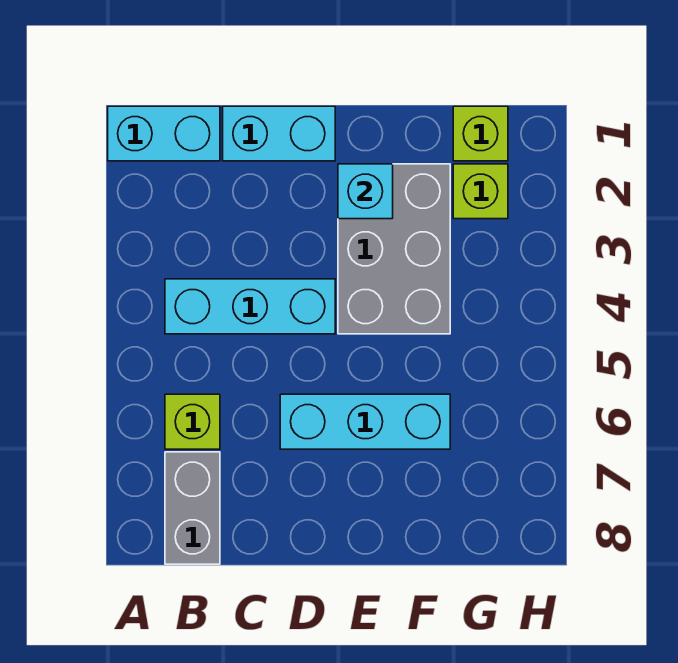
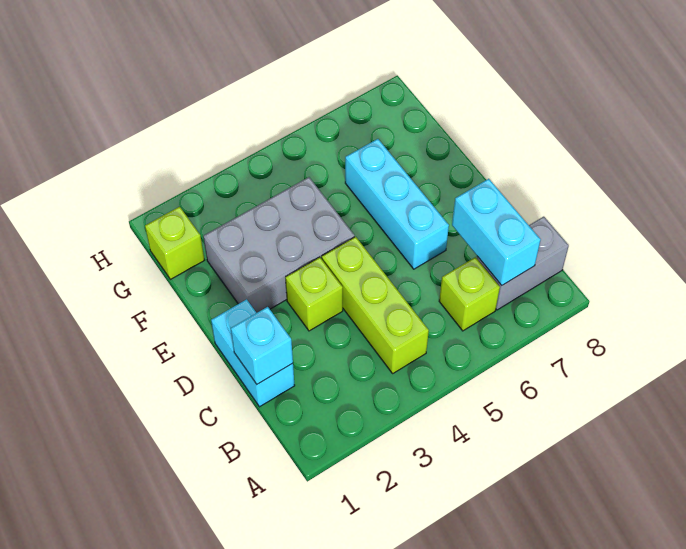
cyan brick A1:B1 level 1 -> cyan brick B7:C7 level 2
cyan brick B4:D4 level 1 -> lime brick B4:D4 level 1
cyan brick E2 level 2 -> cyan brick C1 level 2
lime brick G2 level 1 -> lime brick D3 level 1

